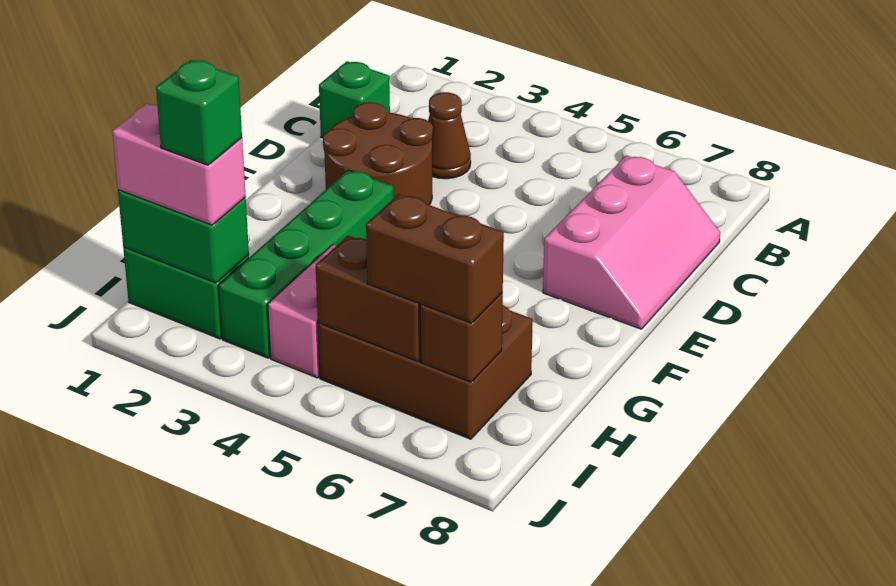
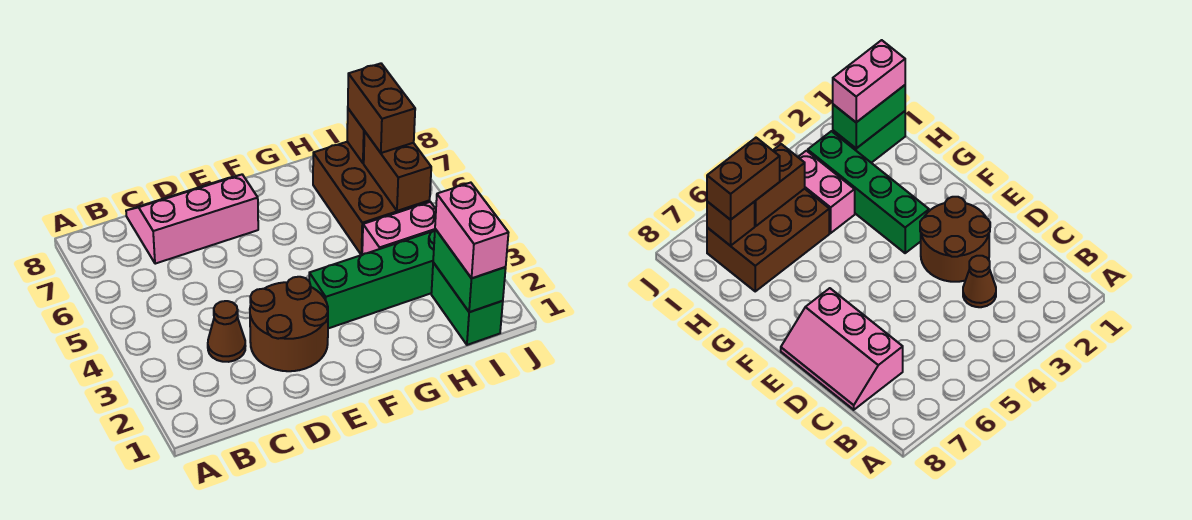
green brick C1 level 1 -> none
green brick I2 level 4 -> none

